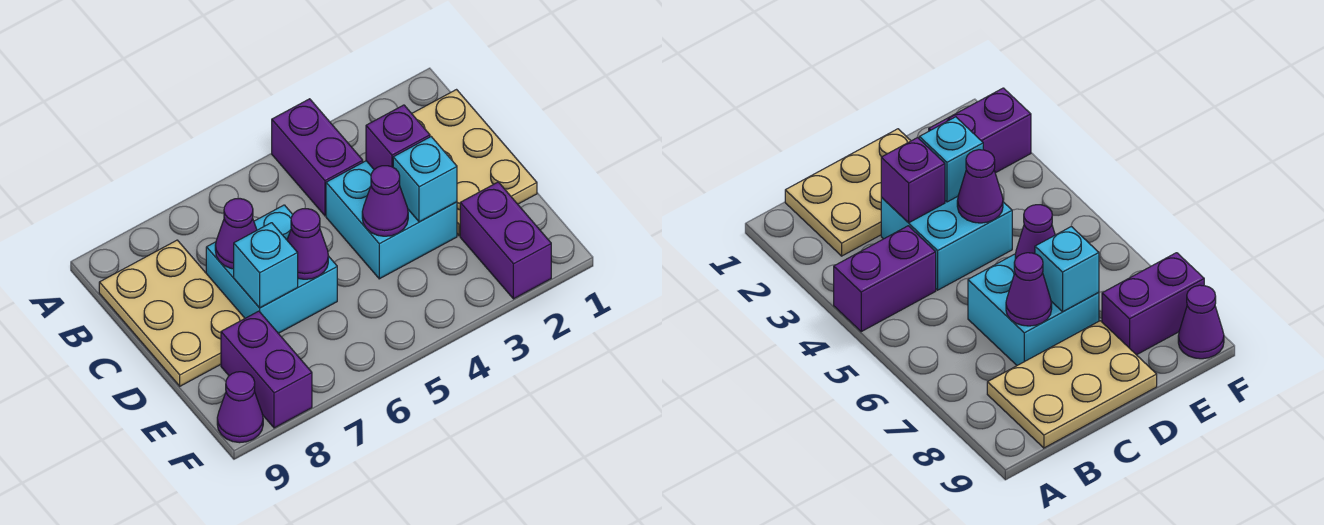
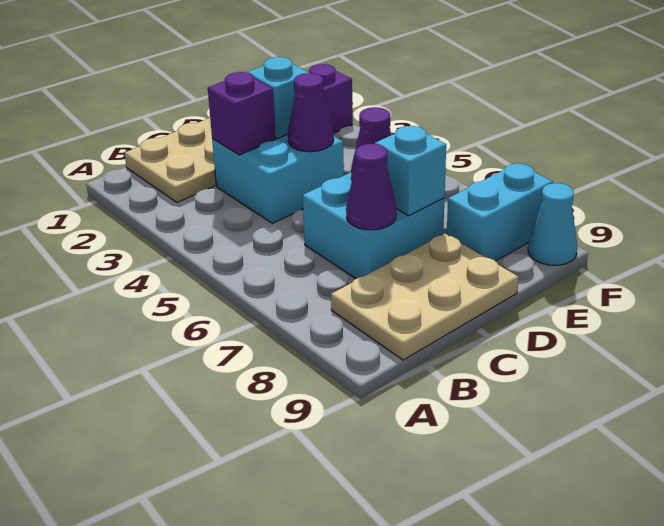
purple brick A4:B4 level 1 -> none
purple brick E8:F8 level 1 -> cyan brick E8:F8 level 1
purple cone F9 level 1 -> cyan cone F9 level 1

